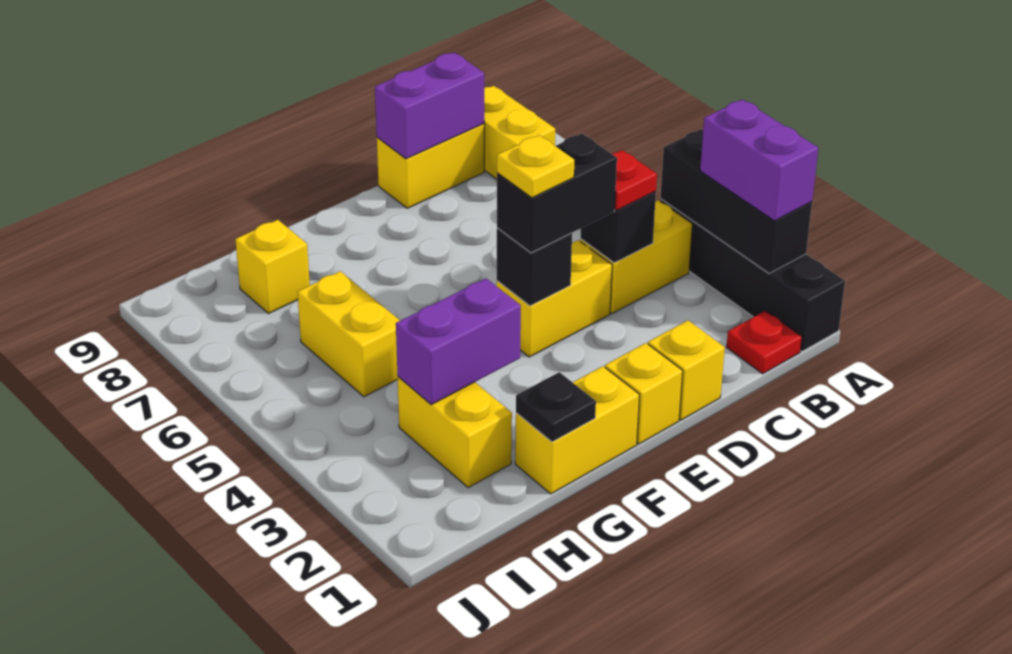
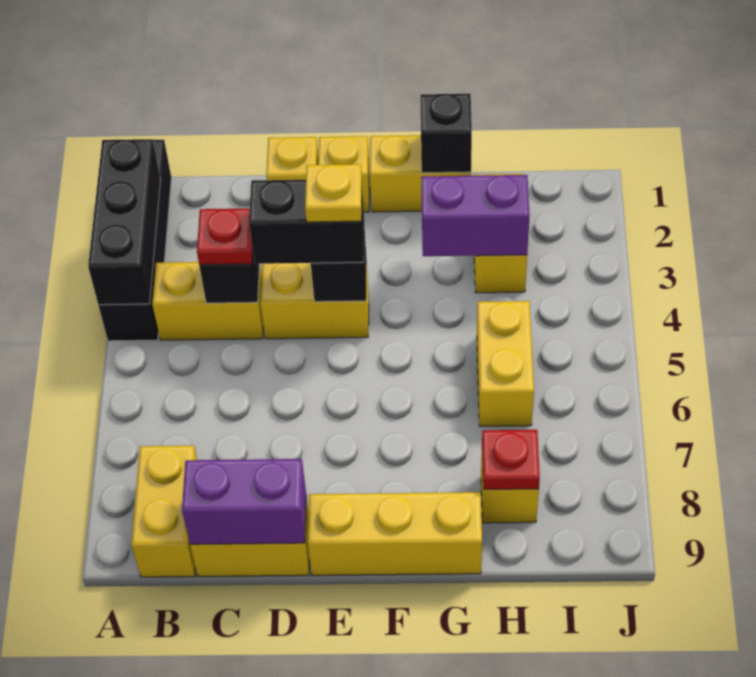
purple brick A2:A3 level 3 -> none
red plate B1 level 1 -> red plate H8 level 2
none -> yellow brick E9:G9 level 1
black plate G1 level 2 -> black brick G1 level 2

